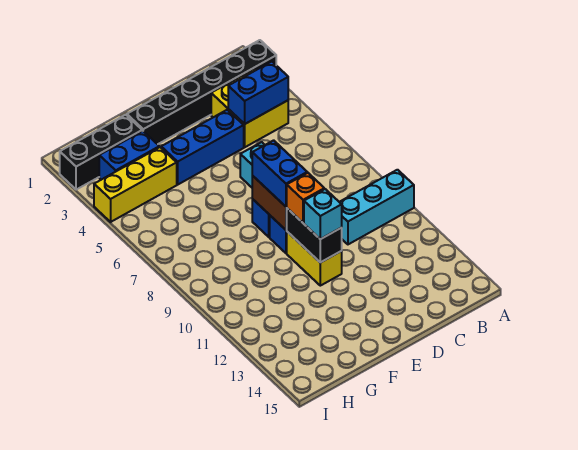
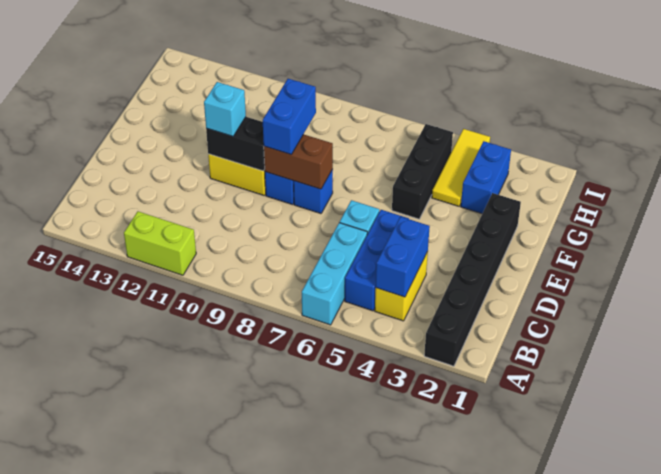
cyan brick A10:C10 level 1 -> cyan brick A6:C6 level 1
none -> lime brick A11:A12 level 1
yellow brick B3:C4 level 1 -> yellow brick B4:C4 level 1
blue brick D4:F4 level 1 -> blue brick B5:D5 level 1
blue brick E8:E9 level 3 -> blue brick E9:F9 level 3
orange brick E10 level 3 -> none
black brick G2:I2 level 1 -> black brick F5:H5 level 1
yellow brick G4:I4 level 1 -> yellow tile G4:I4 level 1

